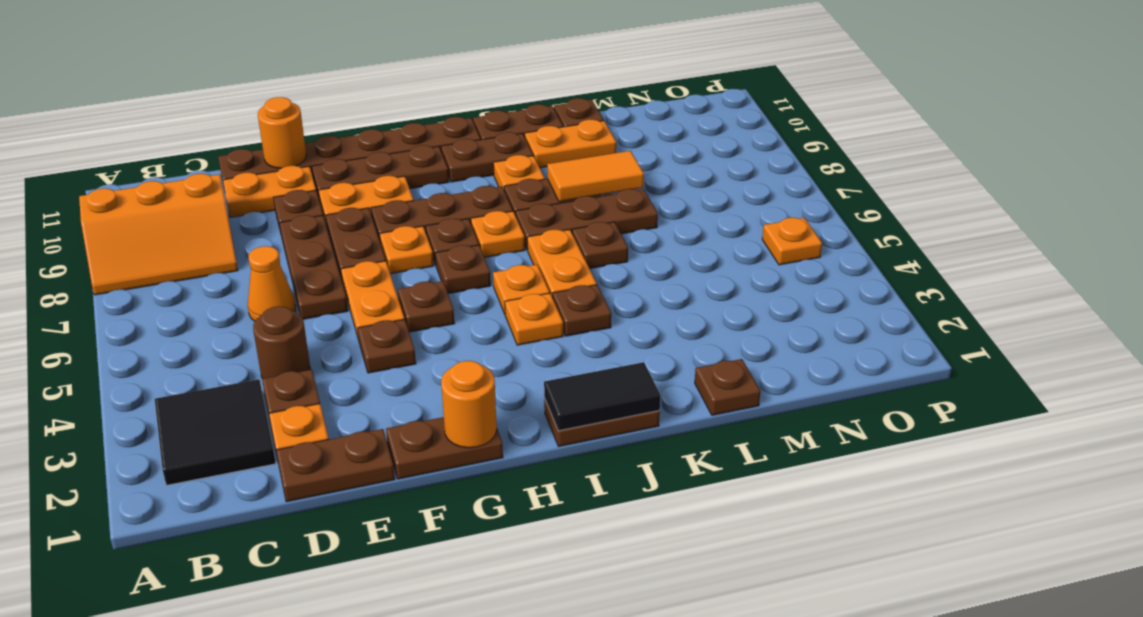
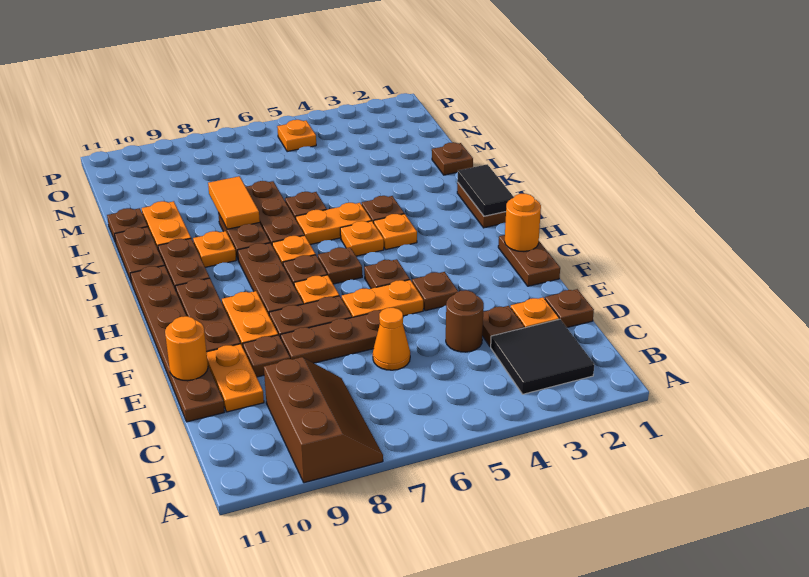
orange slope A8:C9 level 1 top 9 -> brown slope A8:C9 level 1 top 9
brown plate D1:E1 level 1 -> brown plate D1 level 1

